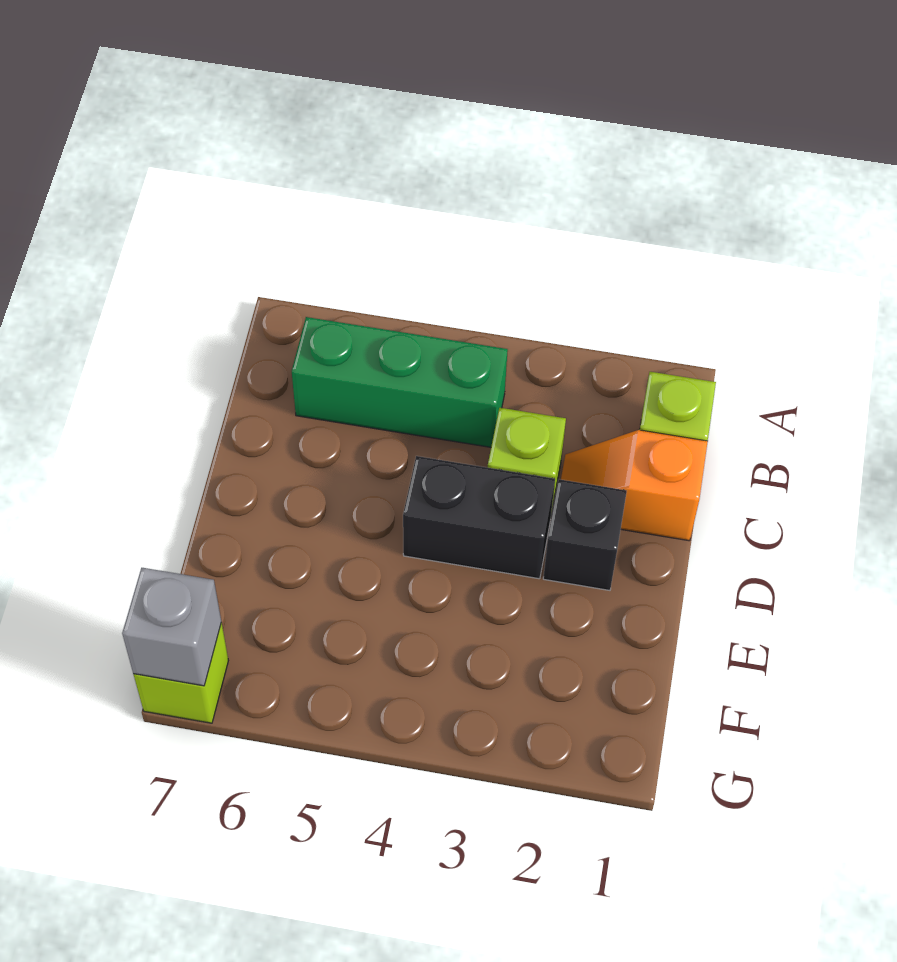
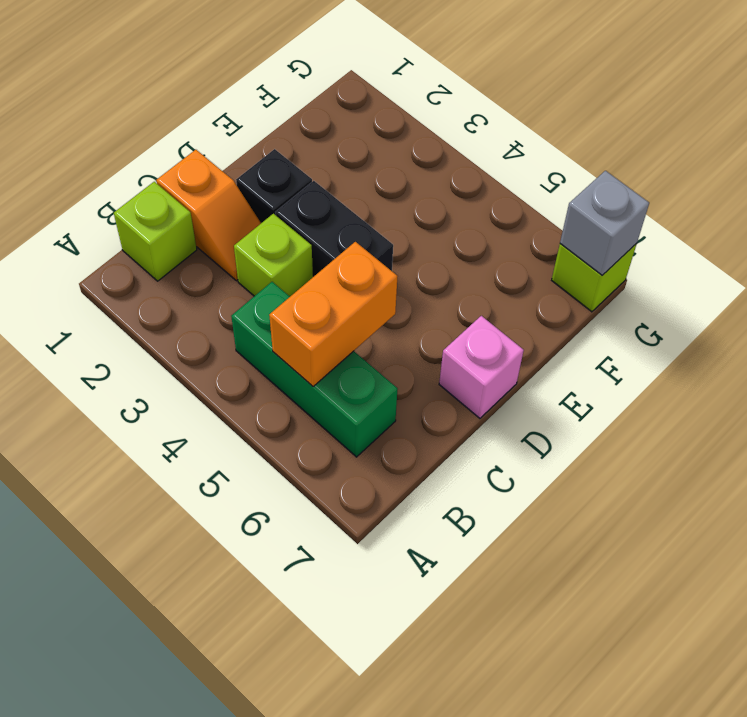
none -> orange brick B5:C5 level 2
none -> pink brick D7 level 1

